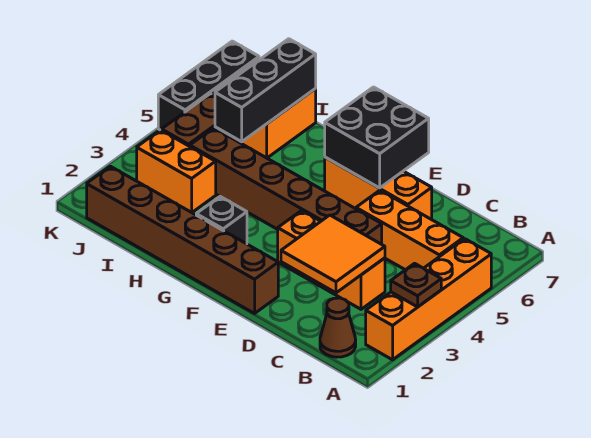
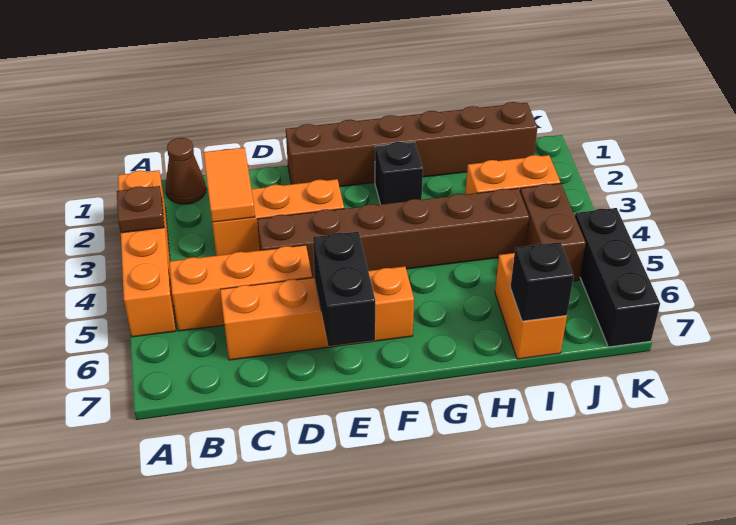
orange tile C2:D3 level 2 -> orange tile C2:C3 level 2
orange brick D6:F6 level 1 -> orange brick C6:F6 level 1
black brick E6:F7 level 2 -> black brick E6:E7 level 2
black brick I5:I7 level 2 -> black brick I7 level 2

